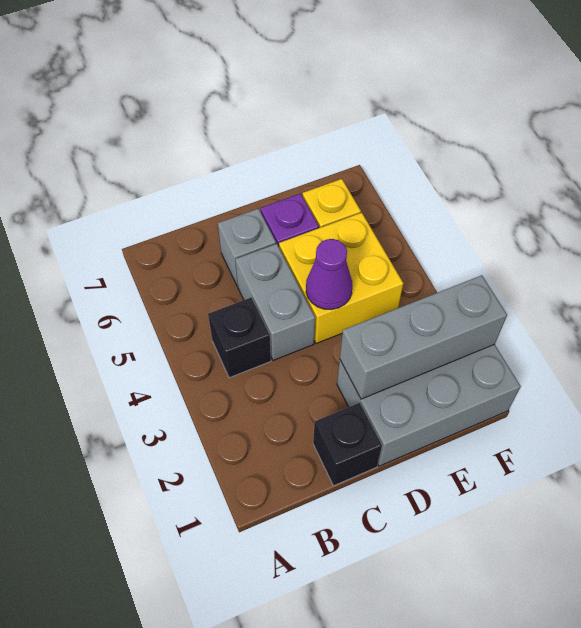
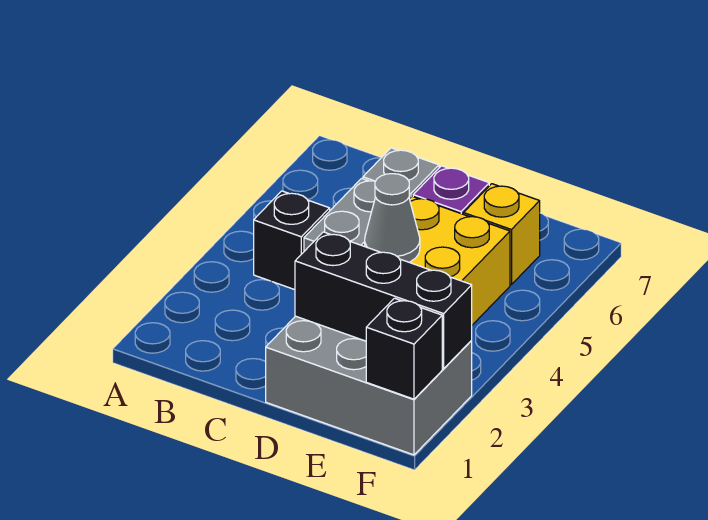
black brick C1 level 1 -> black brick F1 level 2
grey brick D2:F2 level 2 -> black brick D2:F2 level 2
purple cone D4 level 2 -> grey cone D4 level 2

